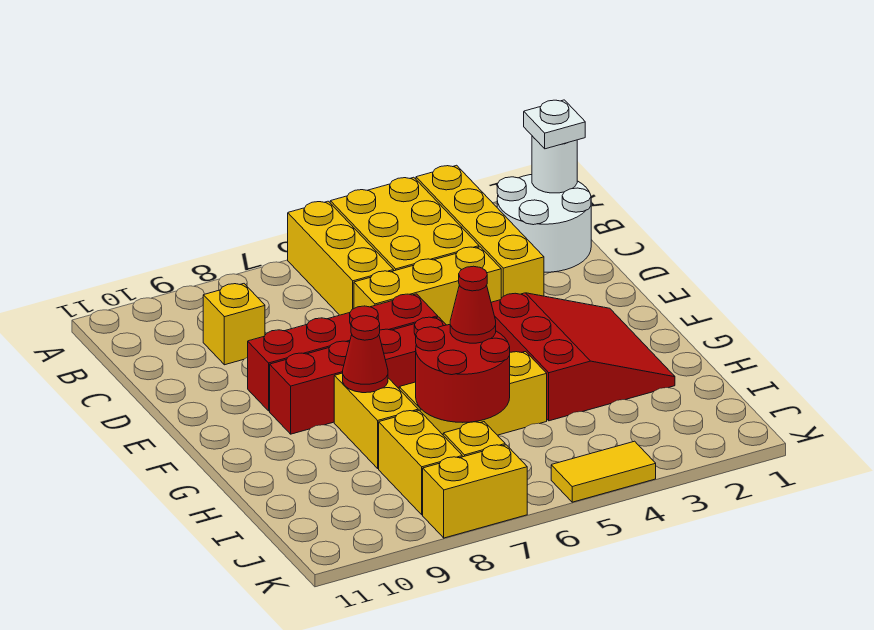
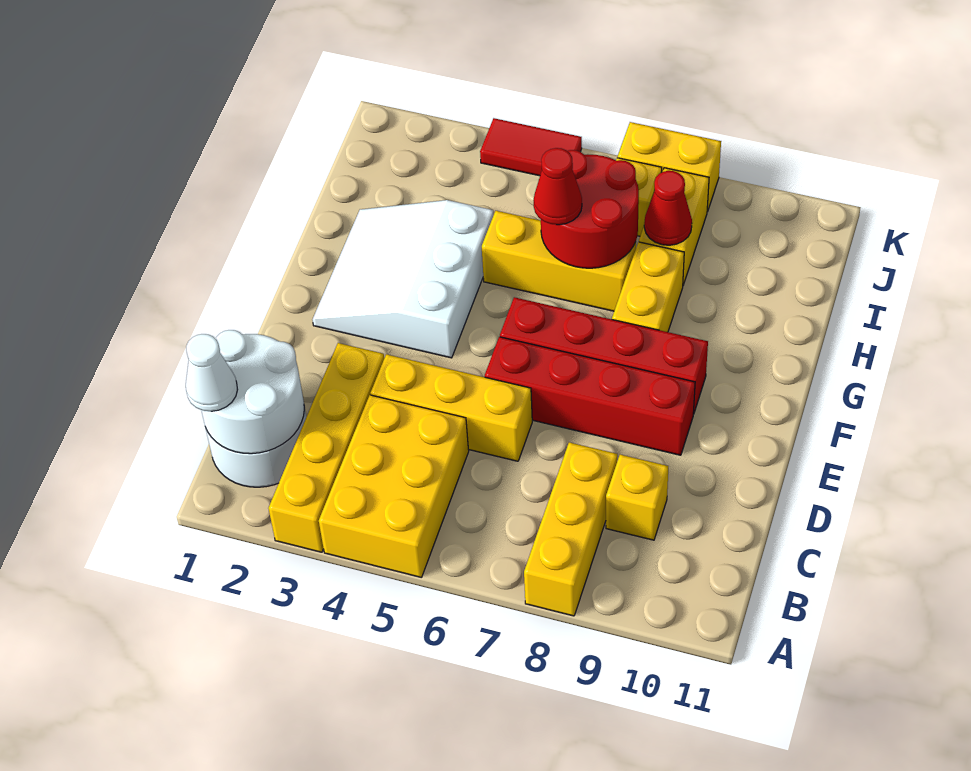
yellow brick A6:C6 level 1 -> yellow brick A8:C8 level 1
white round brick B1 level 2 -> white round brick B1:C2 level 2
white plate B1 level 3 -> white cone B1 level 3
red slope F2:H4 level 1 top 4 -> white slope F2:H4 level 1 top 4
red cone G8 level 2 -> red cone I8 level 2
yellow tile K4:K5 level 1 -> red tile K4:K5 level 1

